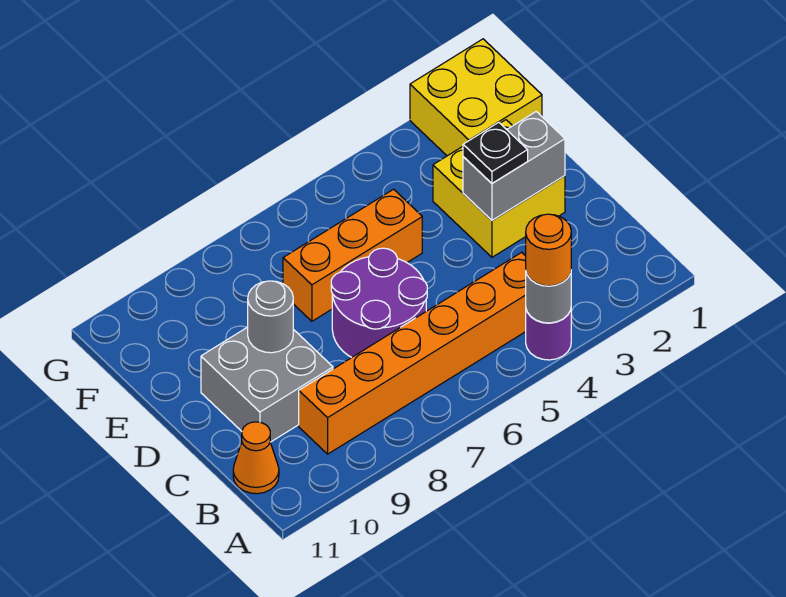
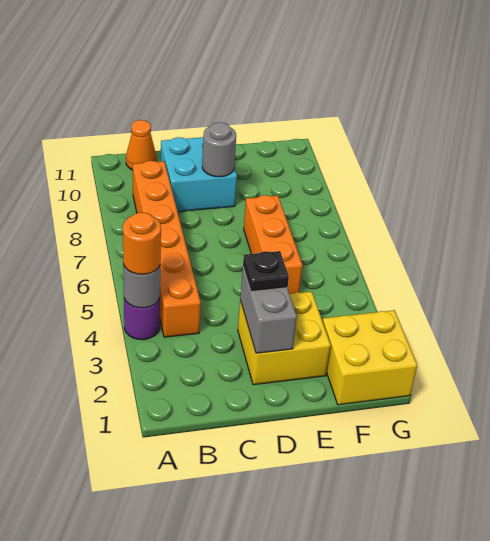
purple round brick C6:D7 level 1 -> none
grey brick C9:D10 level 1 -> cyan brick C9:D10 level 1

